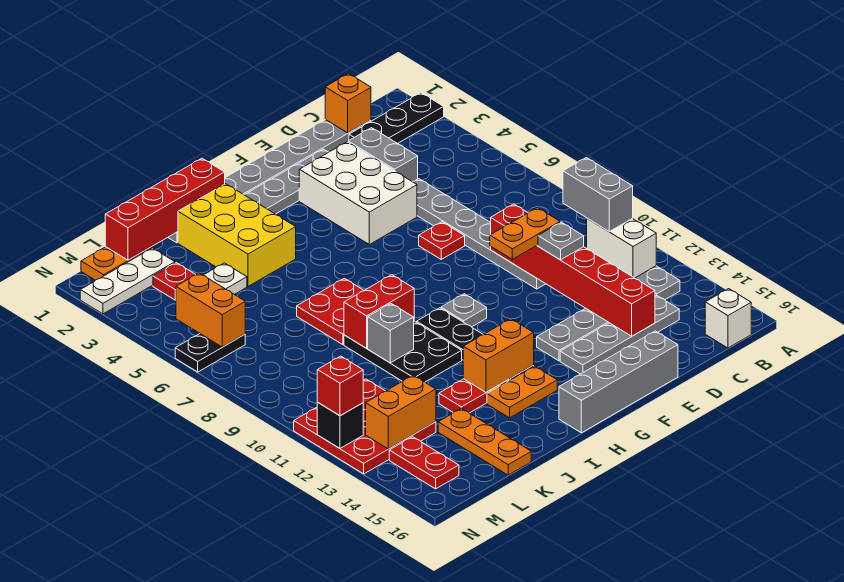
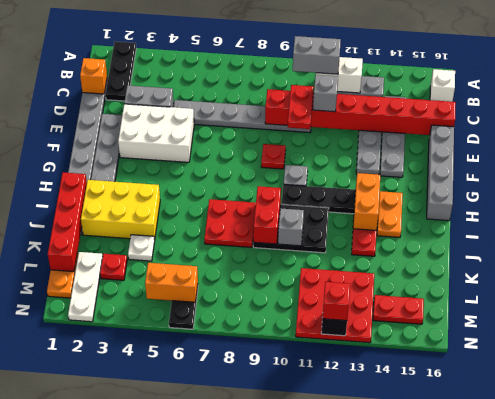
red brick D9:D14 level 2 -> red brick D9:D16 level 2
orange plate D10:E10 level 3 -> red plate D10:E10 level 3
grey plate D11 level 3 -> grey brick D11 level 3
red plate E7 level 1 -> red plate F9 level 1
orange plate K14:K16 level 1 -> none
orange brick L13:M13 level 2 -> none

